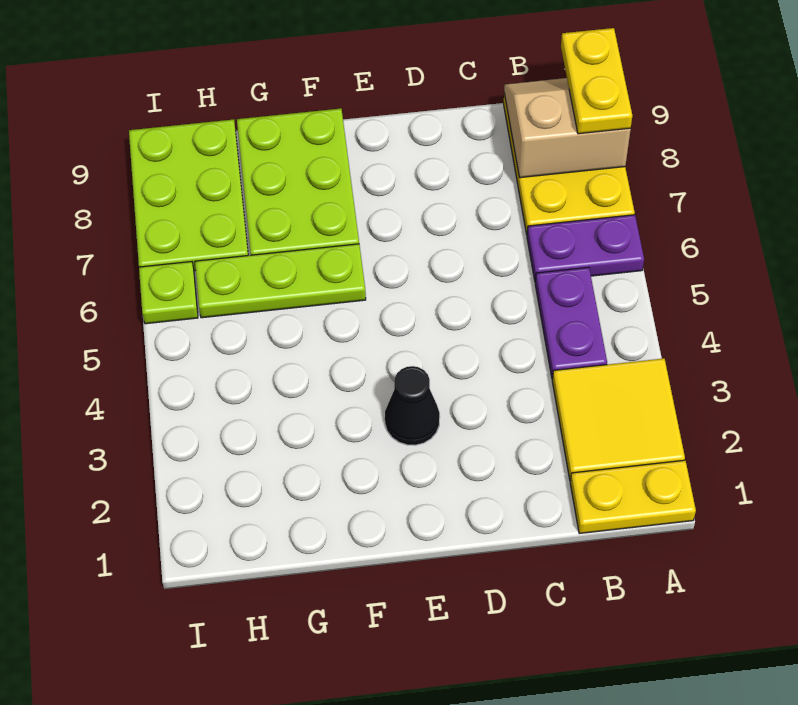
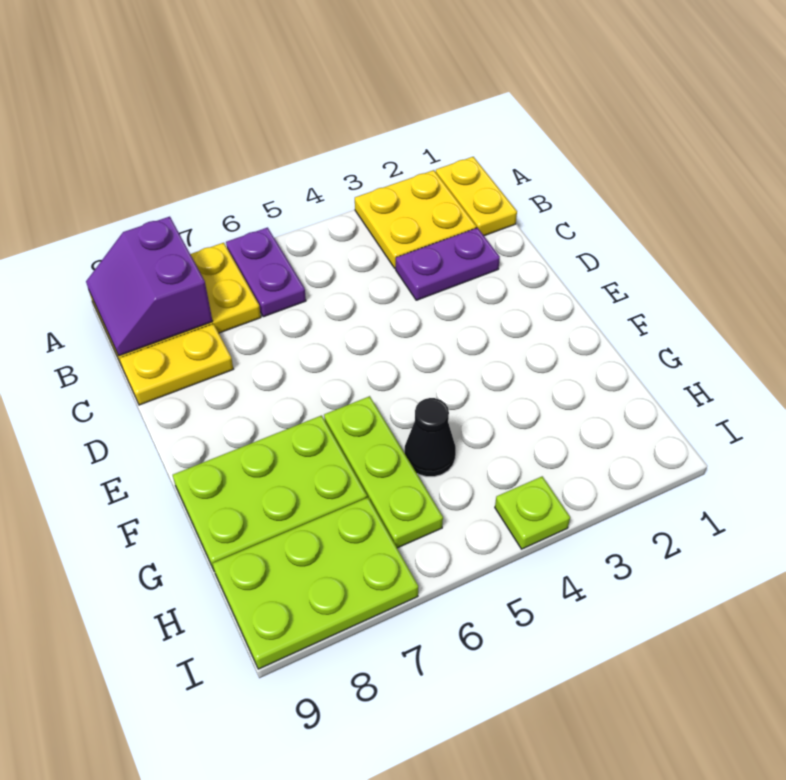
yellow tile A2:B3 level 1 -> yellow plate A2:B3 level 1
tan slope A8:B9 level 2 top 8 -> purple slope A8:B9 level 2 top 8
yellow plate A8:A9 level 3 -> yellow plate C8:C9 level 1
purple plate B4:B5 level 1 -> purple plate C2:C3 level 1
black cone E3 level 1 -> black cone G5 level 1
lime plate I6 level 1 -> lime plate I4 level 1

